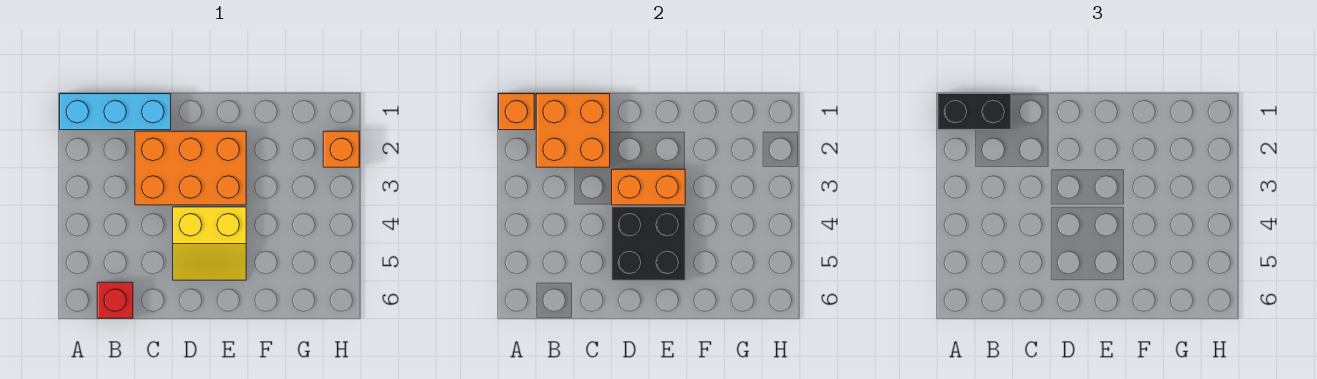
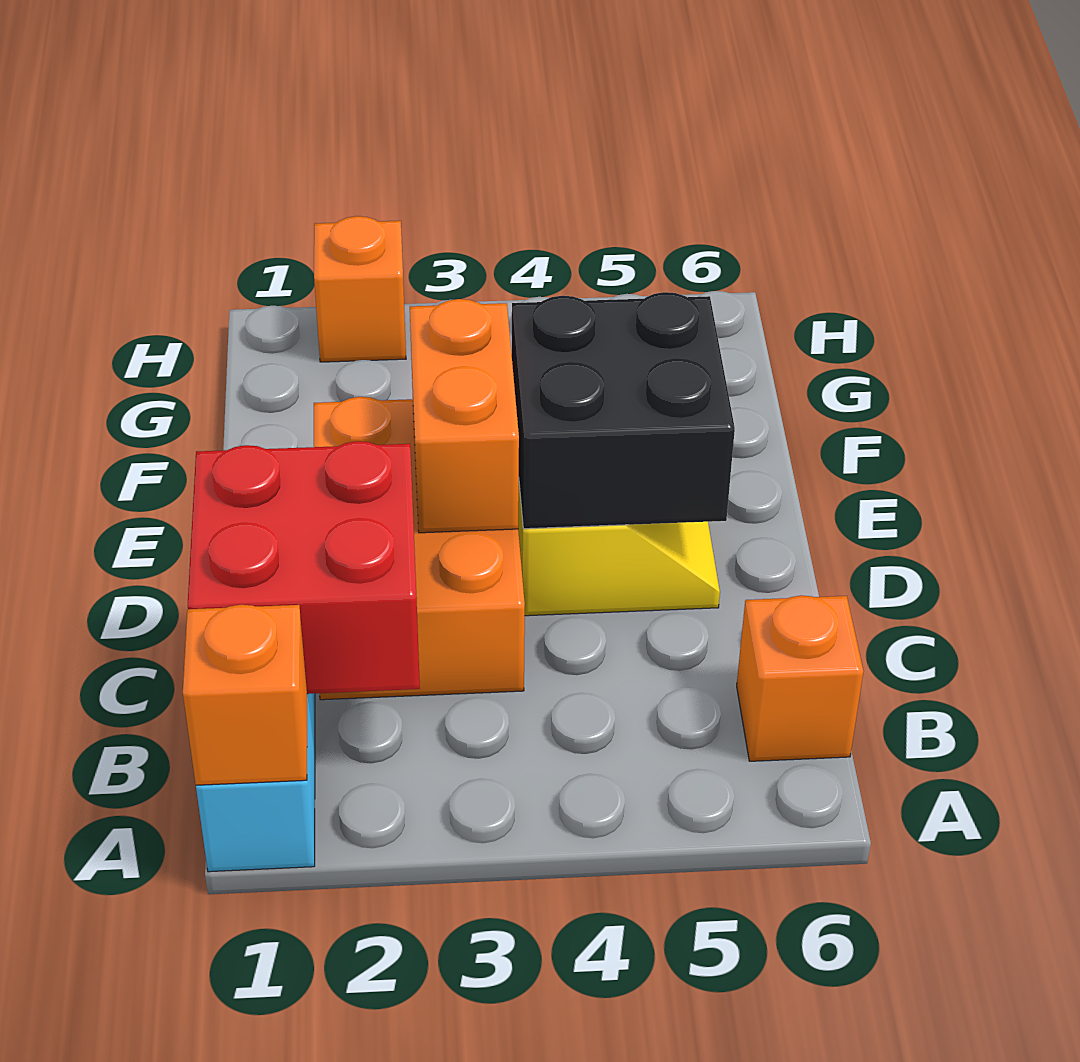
black brick A1:B1 level 3 -> none
orange brick B1:C2 level 2 -> red brick B1:C2 level 2
red brick B6 level 1 -> orange brick B6 level 1

